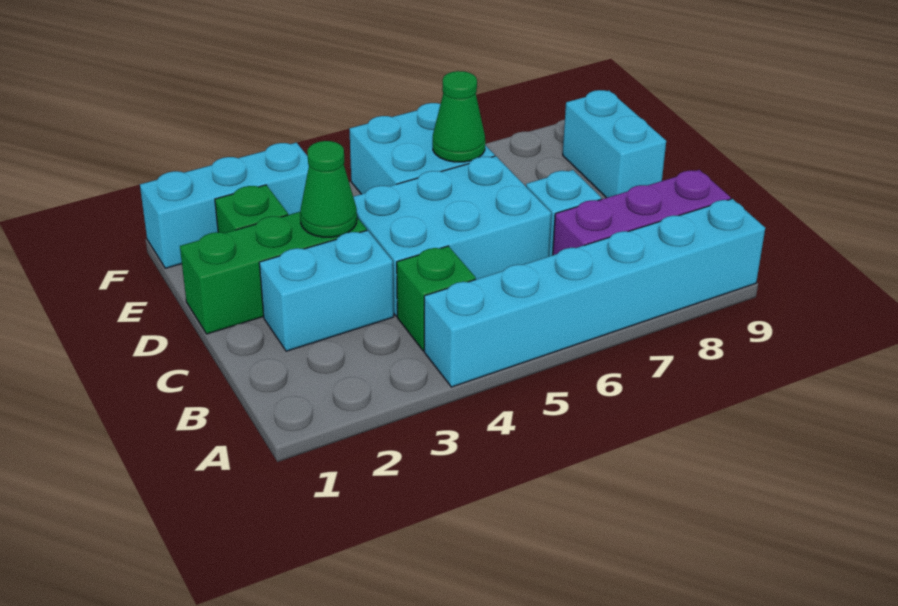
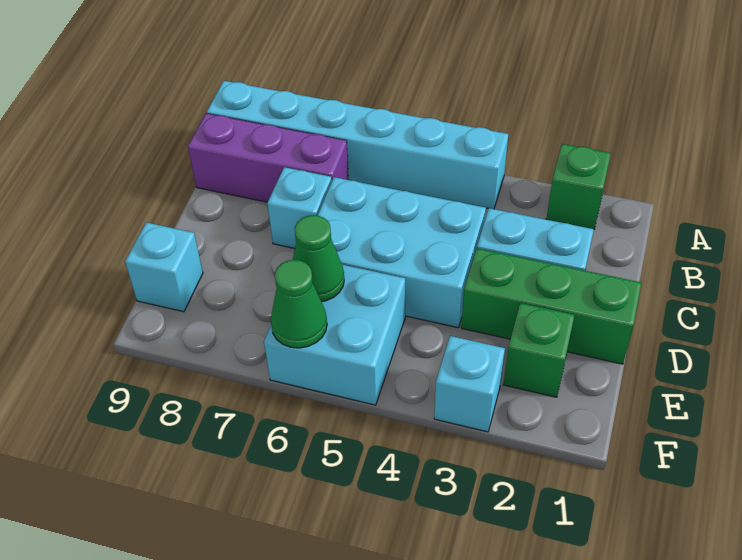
green brick B4 level 1 -> green brick A2 level 1
green cone D3 level 2 -> green cone F6 level 2
cyan brick D9:E9 level 1 -> cyan brick E9 level 1
cyan brick F1:F3 level 1 -> cyan brick F3 level 1

